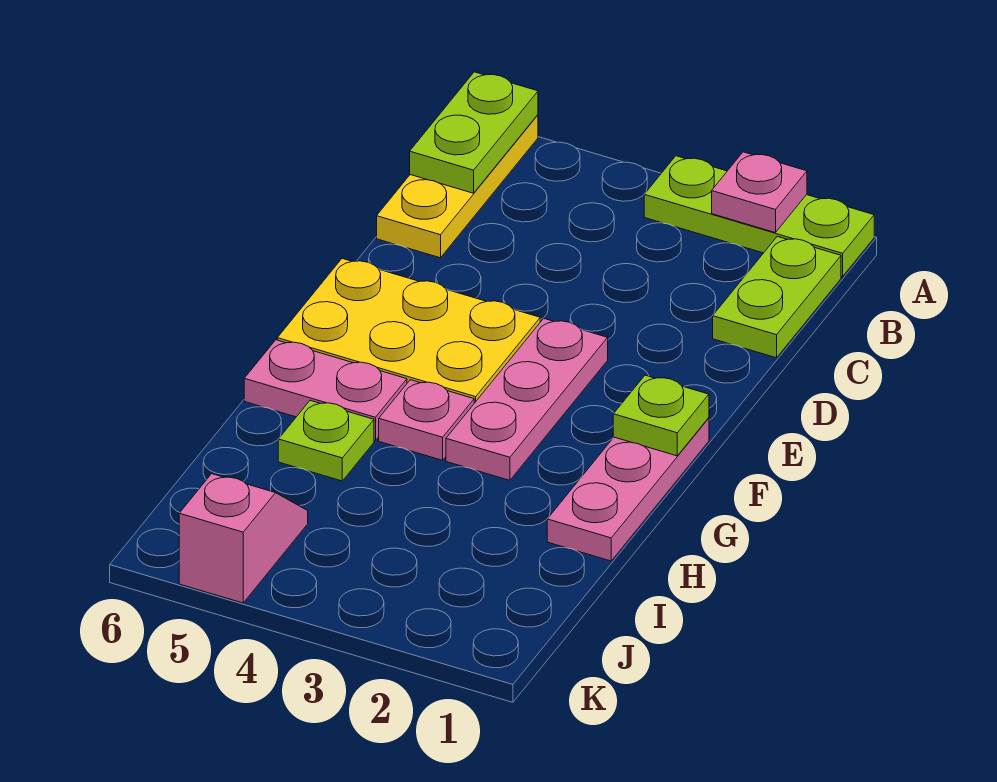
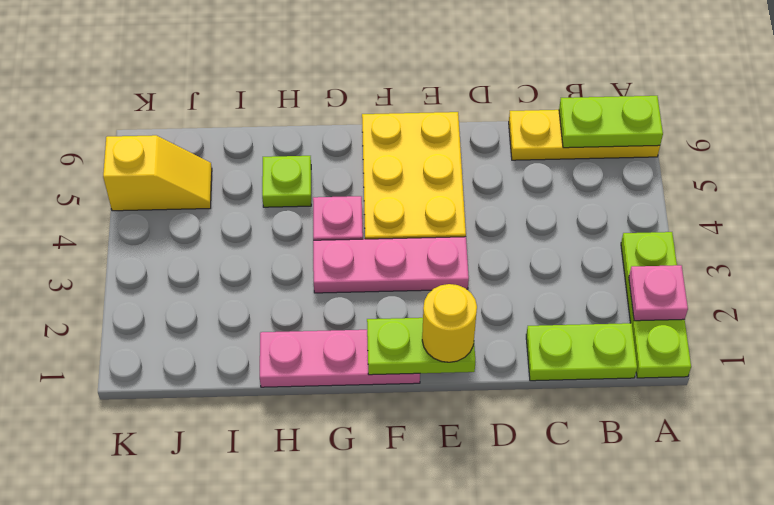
none -> yellow round brick E1 level 3
lime plate F1 level 2 -> lime plate E1:F1 level 2
pink plate G5:G6 level 1 -> none
pink slope J5:K5 level 1 top K -> yellow slope J5:K5 level 1 top K

